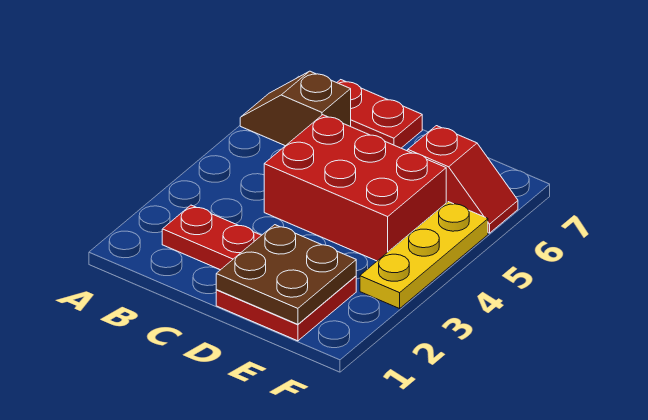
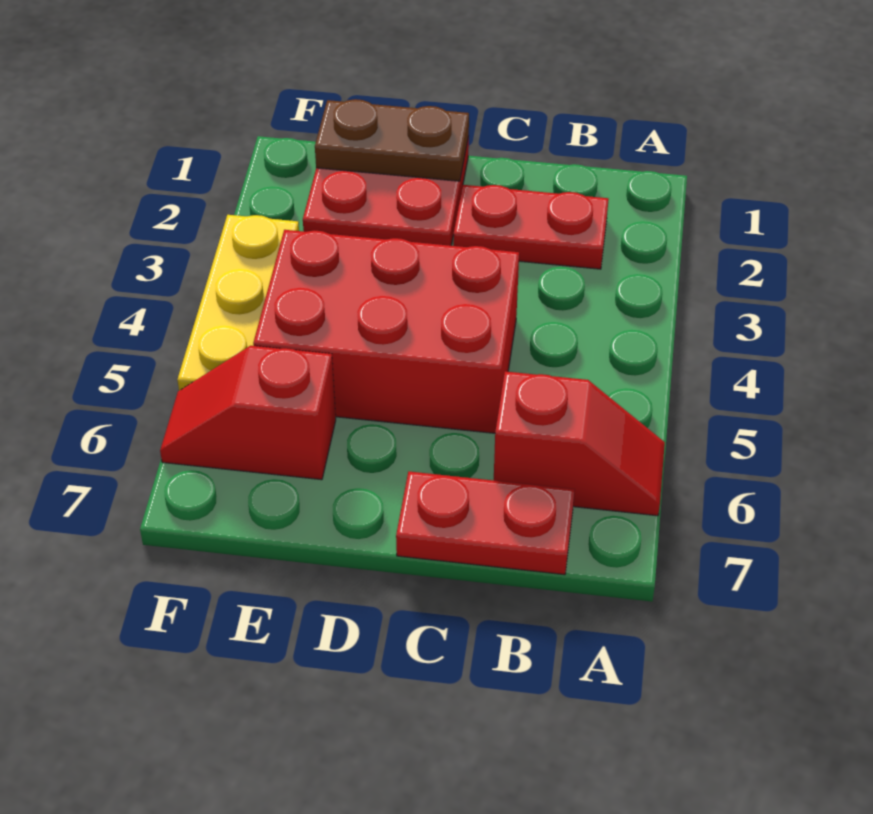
brown slope A6:B6 level 1 top B -> red slope A6:B6 level 1 top B
brown plate D1:E2 level 2 -> brown plate D1:E1 level 2

